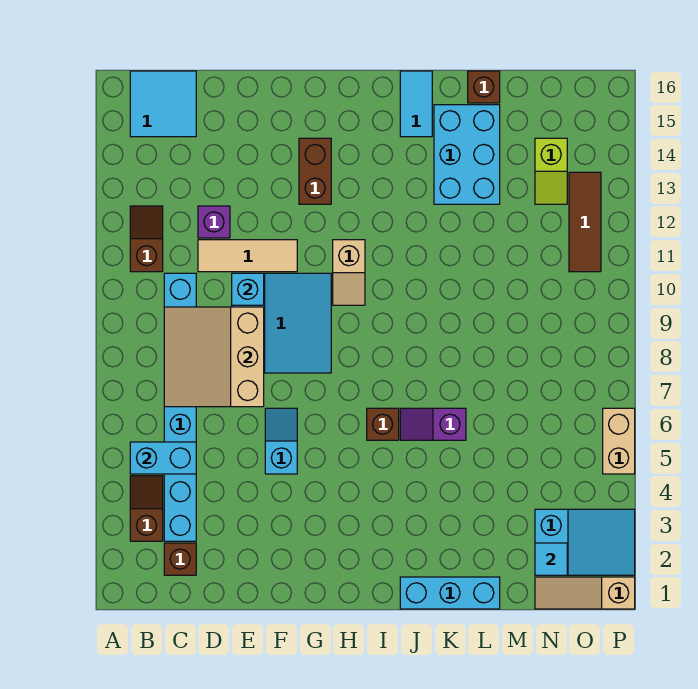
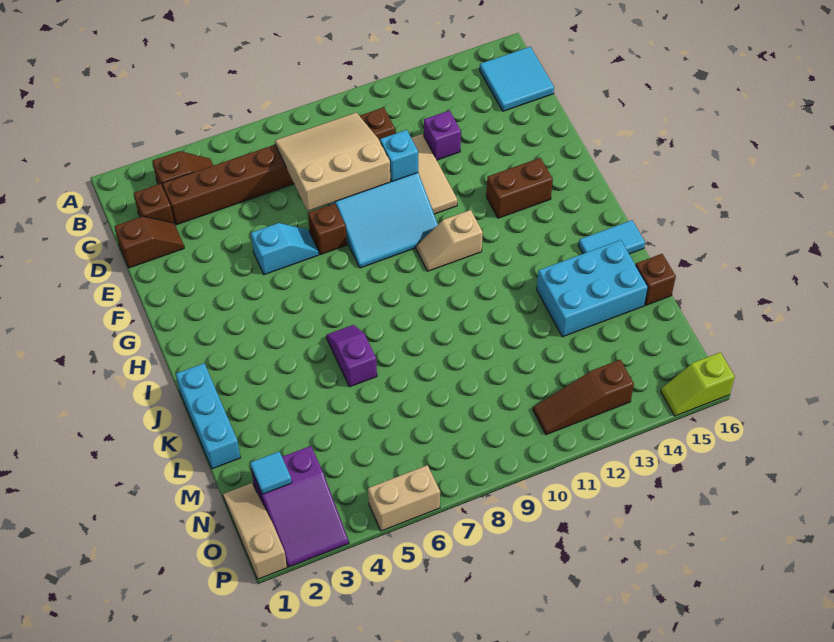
cyan brick B5:C5 level 2 -> none
brown slope B11:B12 level 1 top 11 -> brown slope D1:D2 level 1 top 1
cyan brick C3:C10 level 1 -> brown brick C3:C10 level 1
brown brick I6 level 1 -> brown brick F7 level 1
cyan slope N2:P3 level 1 top N -> purple slope N2:P3 level 1 top N
lime slope N13:N14 level 1 top 14 -> lime slope P15:P16 level 1 top 16
brown tile O11:O13 level 1 -> brown slope O11:O13 level 1 top 13

